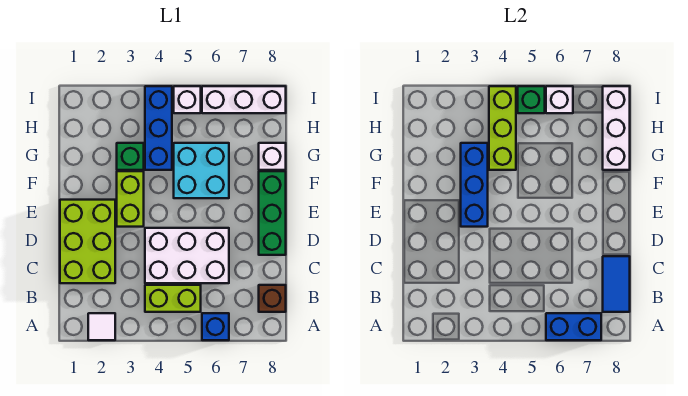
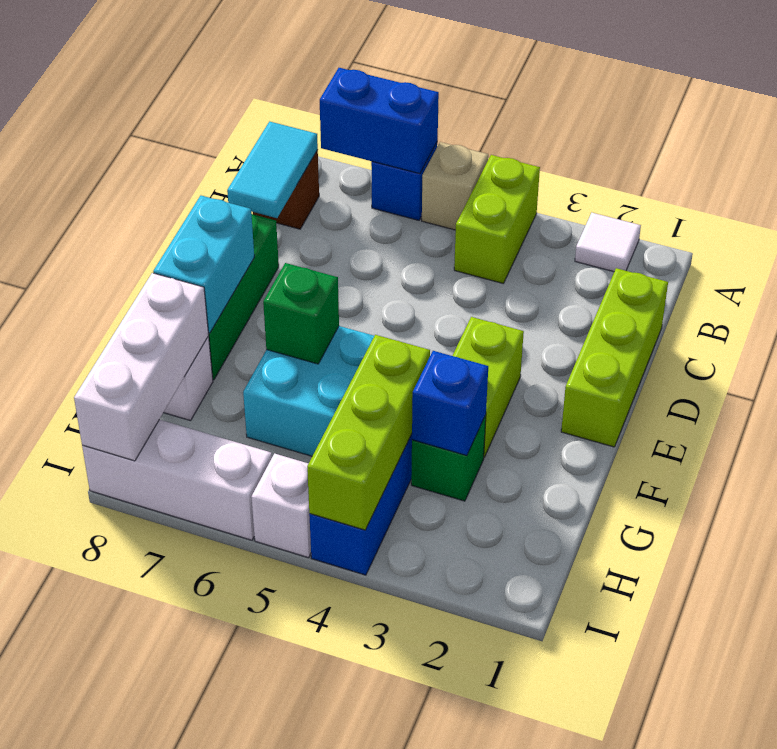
none -> tan brick A5 level 1
lime brick B4:B5 level 1 -> lime brick A4:B4 level 1
blue tile B8:C8 level 2 -> cyan tile B8:C8 level 2
lime brick C1:E2 level 1 -> lime brick C1:E1 level 1
white brick C4:D6 level 1 -> none
blue brick E3:G3 level 2 -> blue brick G3 level 2
none -> cyan brick E8:F8 level 2
green brick I5 level 2 -> green brick F6 level 2
white brick I6 level 2 -> none

